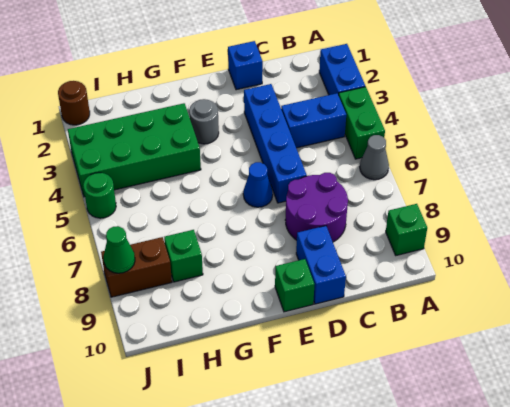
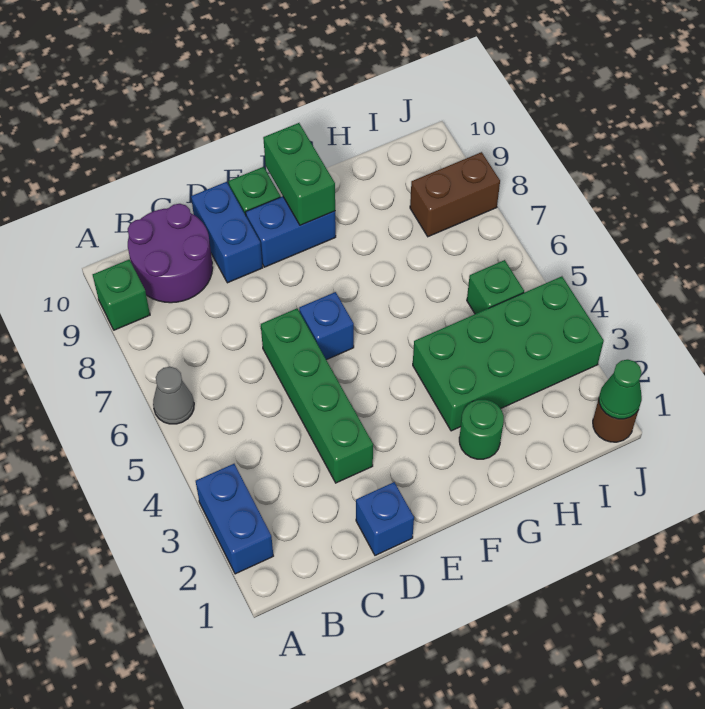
green brick A4:A5 level 1 -> green brick F9:F10 level 2
blue brick B4:C4 level 1 -> blue brick E9:F9 level 1
purple round brick C7:D8 level 1 -> purple round brick B9:C10 level 1
blue brick D3:D6 level 1 -> green brick D3:D6 level 1
blue cone E6 level 1 -> blue brick E6 level 1
grey round brick F3 level 1 -> none
green brick H8 level 1 -> green brick I5 level 1
green round brick J5 level 1 -> green round brick G2 level 1
green cone J8 level 2 -> green cone J1 level 2

